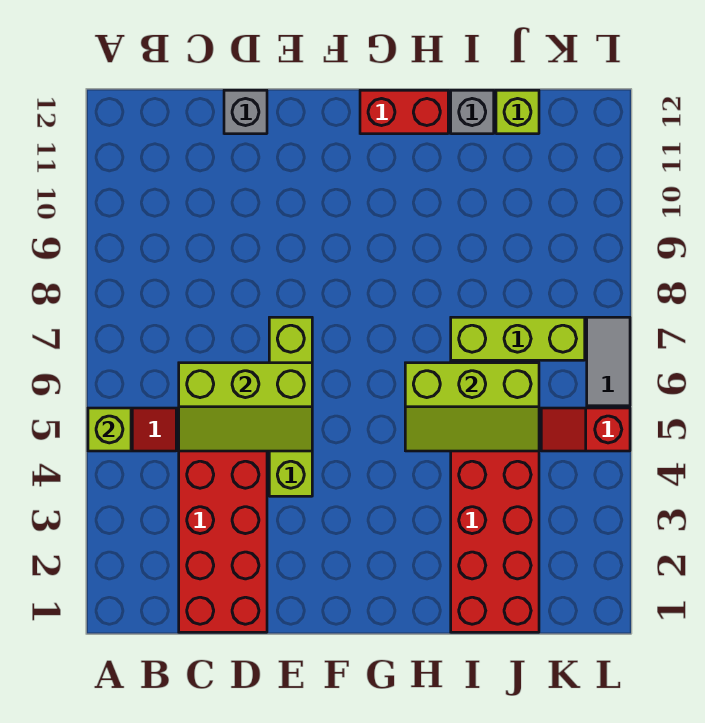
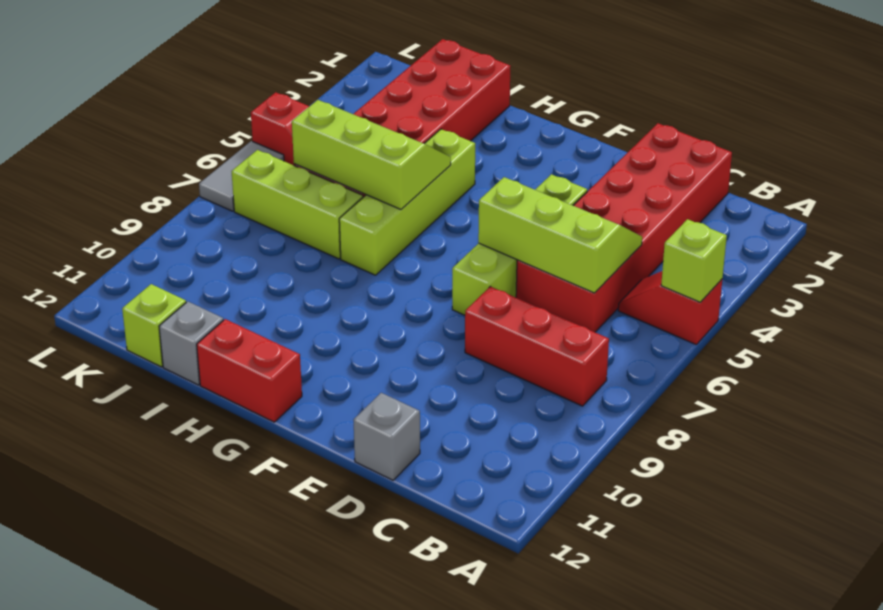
none -> red brick B8:D8 level 1
none -> lime brick H4:H7 level 1

